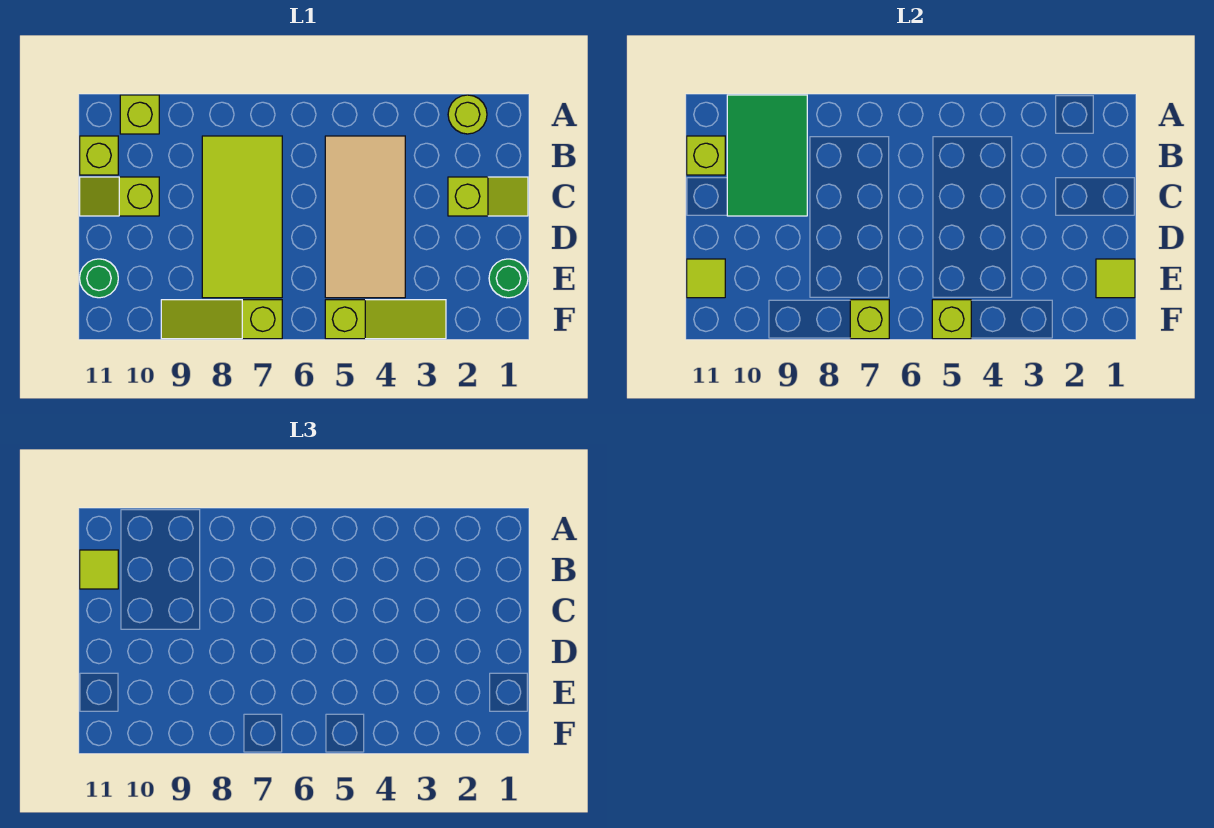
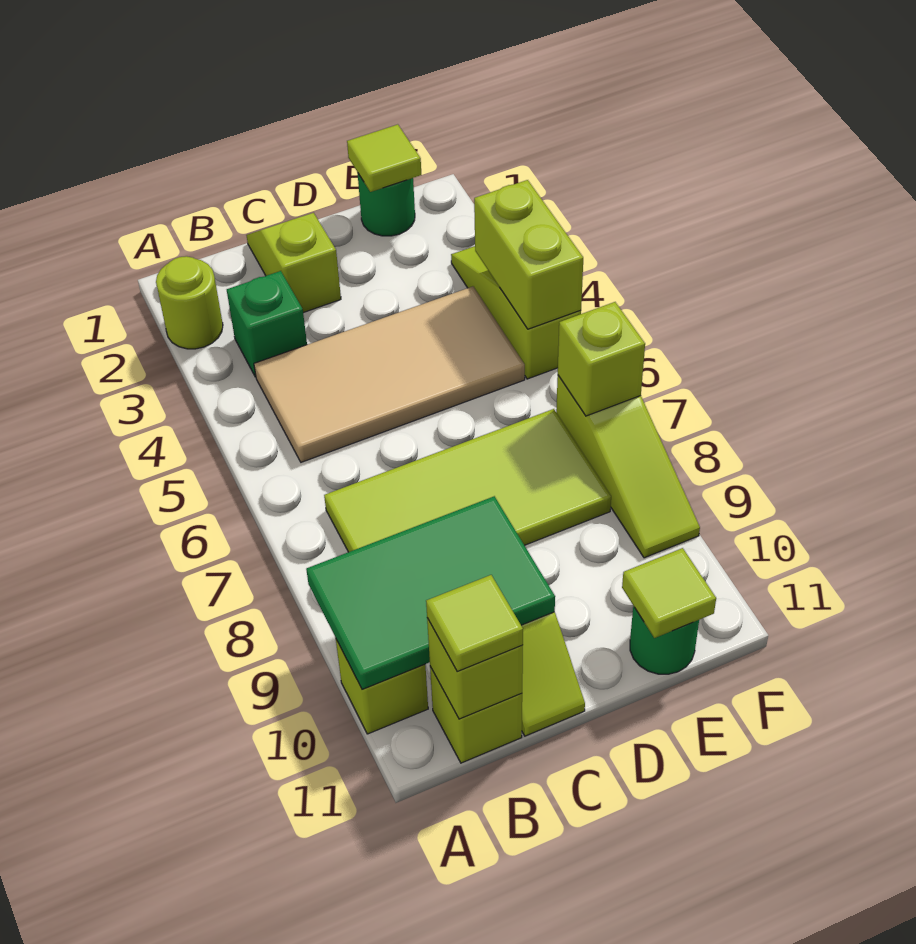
none -> green brick B3 level 1
lime brick F5 level 2 -> lime brick F4:F5 level 2

